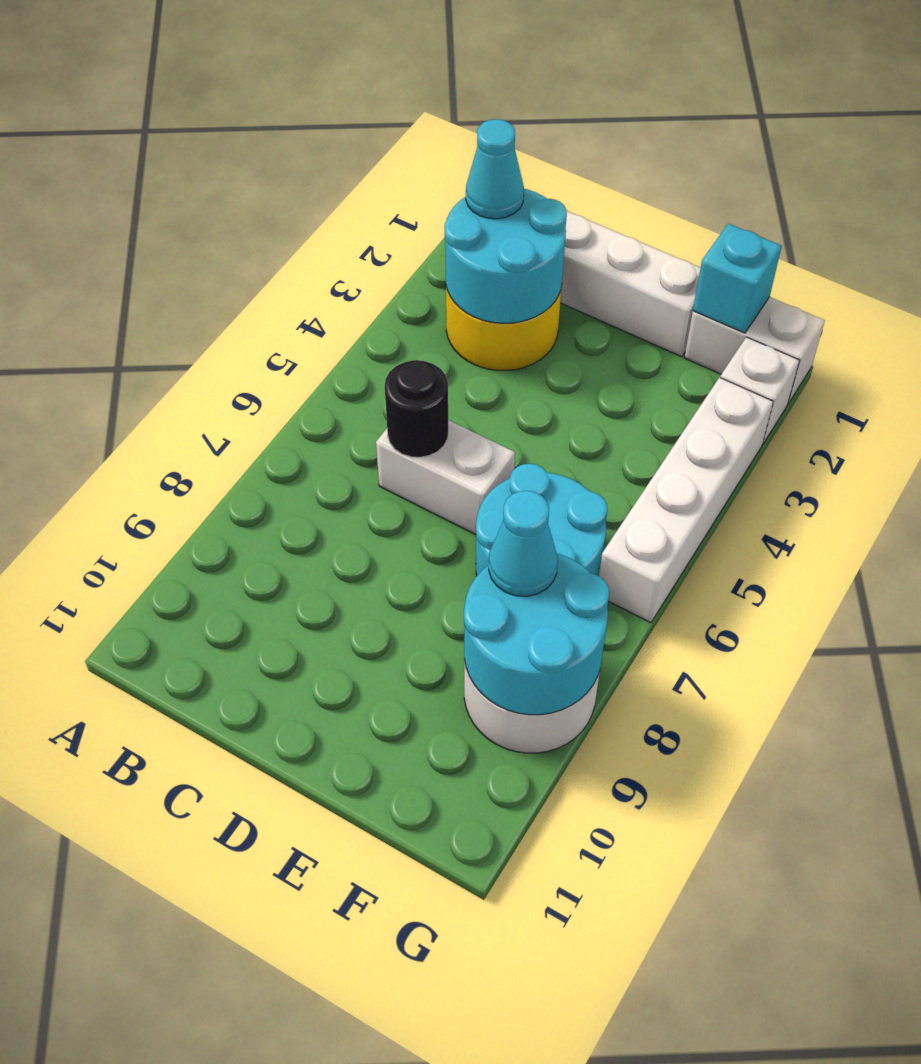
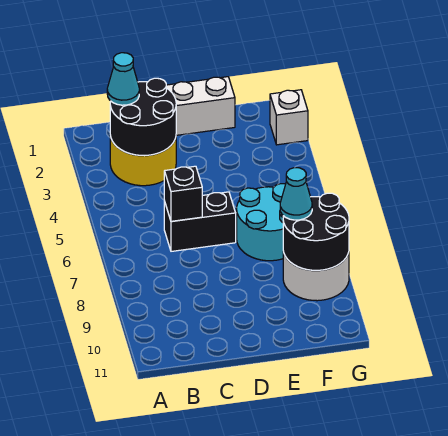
cyan round brick B2:C3 level 2 -> black round brick B2:C3 level 2
white brick C6:D6 level 1 -> black brick C6:D6 level 1
black round brick C6 level 2 -> black brick C6 level 2
white brick F1:G1 level 1 -> none
cyan brick F1 level 2 -> none
cyan round brick F8:G9 level 2 -> black round brick F8:G9 level 2
white brick G3:G6 level 1 -> none

